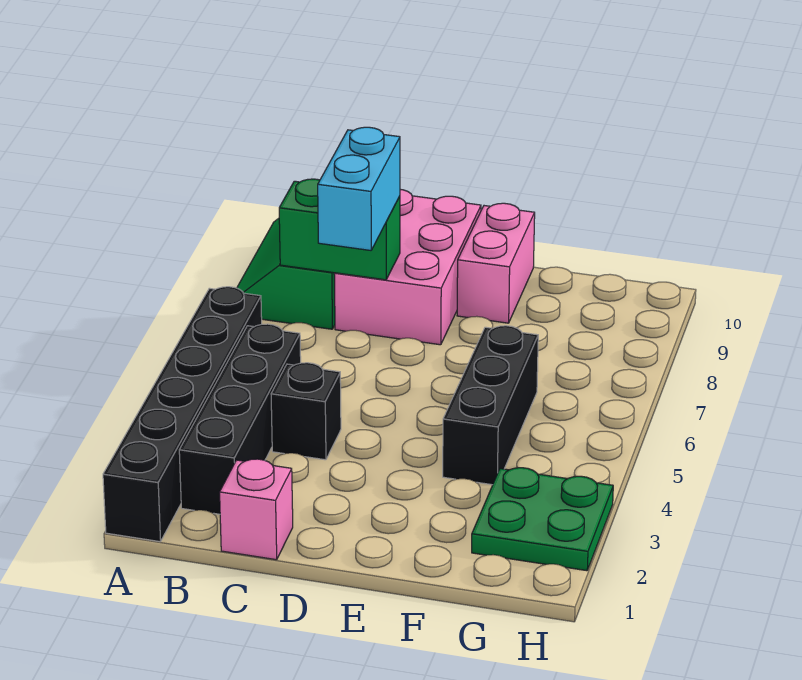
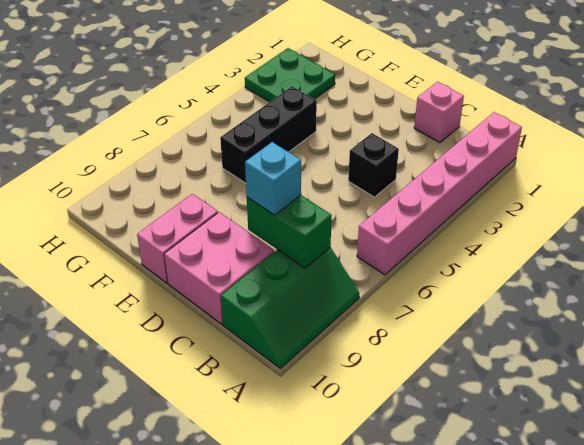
black brick A1:A6 level 1 -> pink brick A1:A6 level 1
black brick B2:B5 level 1 -> none
cyan brick C7:C8 level 3 -> cyan brick C8 level 3
pink brick C8:D10 level 1 -> pink brick C9:D10 level 1

